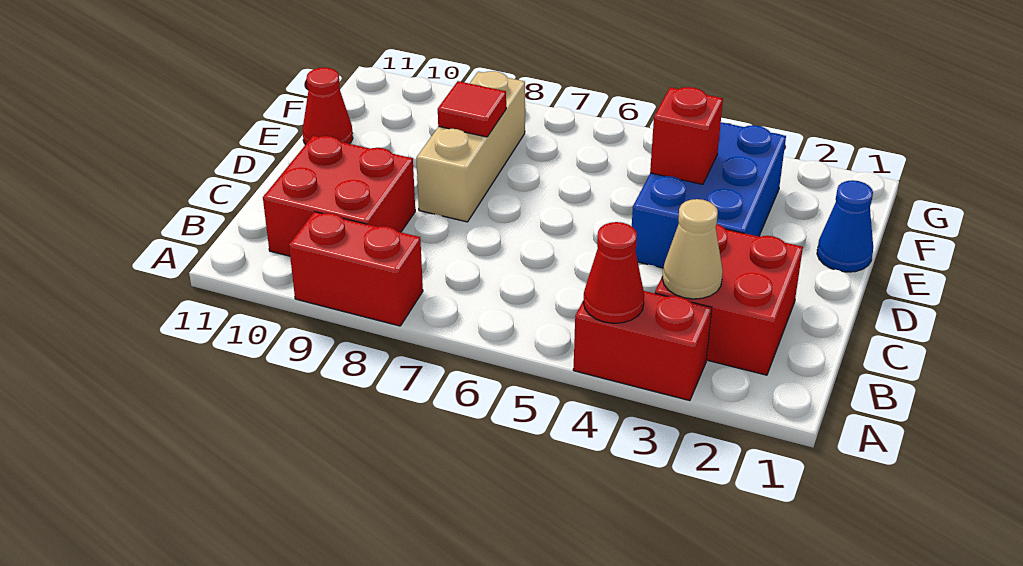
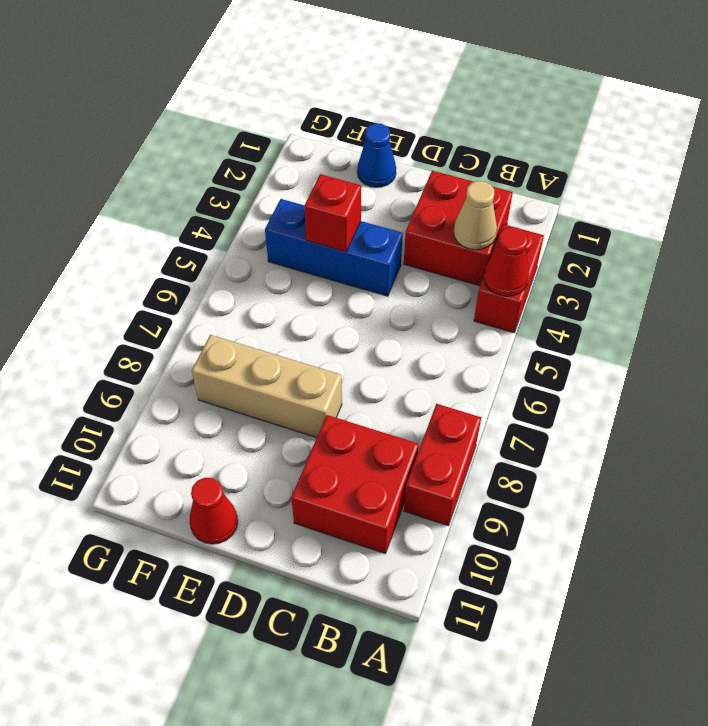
blue brick D3:F4 level 1 -> blue brick D4:F4 level 1
red tile E8 level 2 -> none

